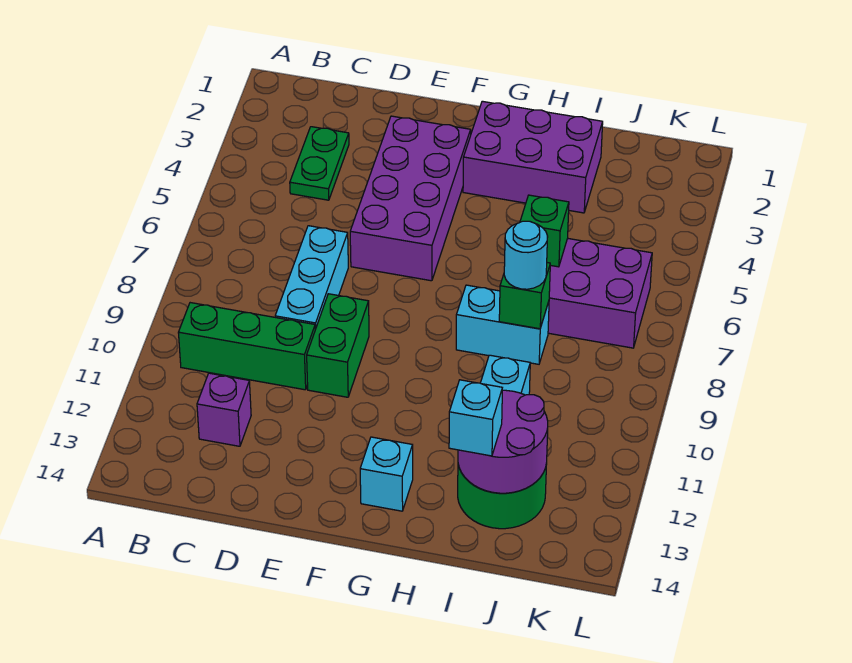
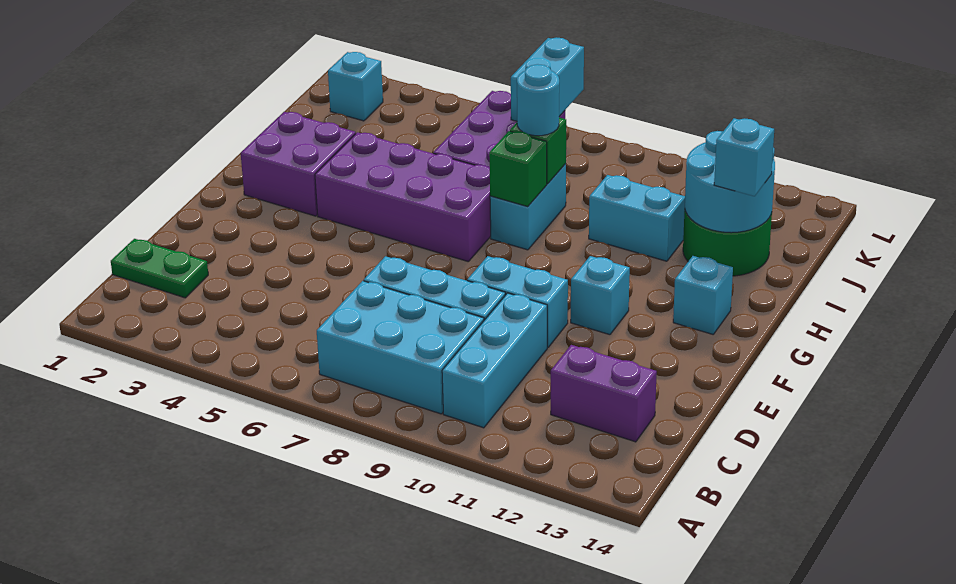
none -> cyan brick B7:C9 level 1
green brick B10:D10 level 1 -> cyan brick B10:D10 level 1
green plate C3:C4 level 1 -> green plate C1:C2 level 1
purple brick C12 level 1 -> purple brick C12:C13 level 1
purple brick E3:F6 level 1 -> purple brick G4:H7 level 1
green brick E9:E10 level 1 -> cyan brick E9:E10 level 1
none -> cyan brick F11 level 1
purple brick G2:I3 level 1 -> purple brick G2:H3 level 1
green brick I6 level 2 -> green brick H8 level 2
purple round brick I12:J13 level 2 -> cyan round brick I12:J13 level 2
none -> cyan brick K2 level 1
none -> cyan brick K7:L7 level 2

